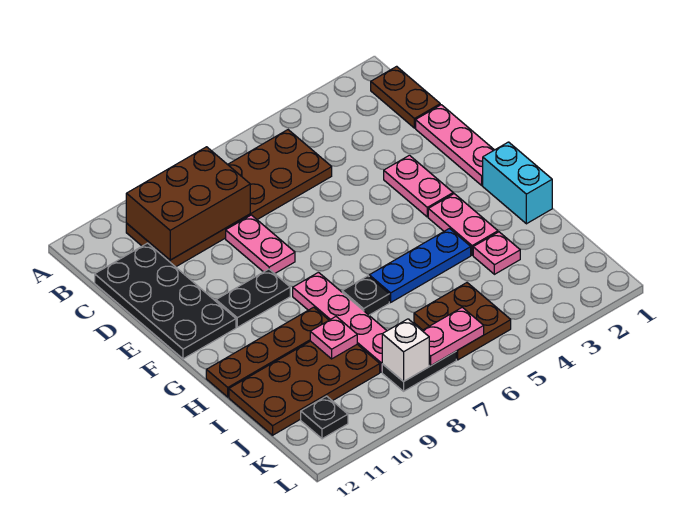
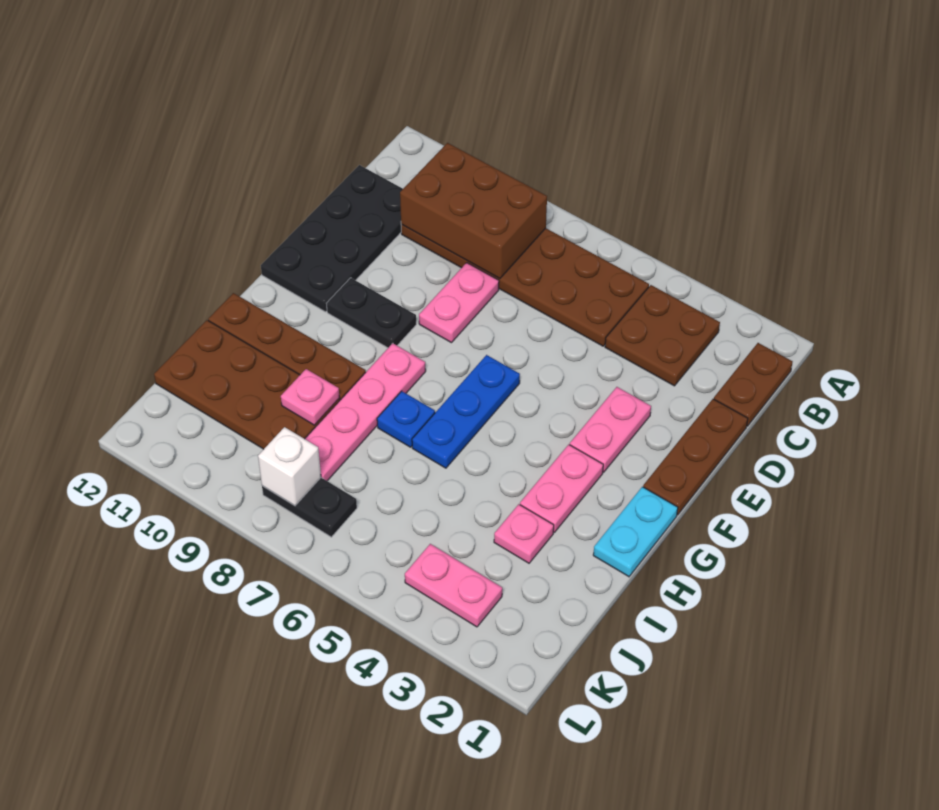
pink plate D1:F1 level 1 -> brown plate D1:F1 level 1
cyan brick G1:H1 level 1 -> cyan plate G1:H1 level 1
blue plate H4:H6 level 1 -> blue plate F6:H6 level 1
black plate H7 level 1 -> blue plate H7 level 1
brown plate J5:K6 level 1 -> brown plate B3:C4 level 1
pink plate K6:K7 level 2 -> pink plate K3:K4 level 1
black plate K11 level 1 -> none

